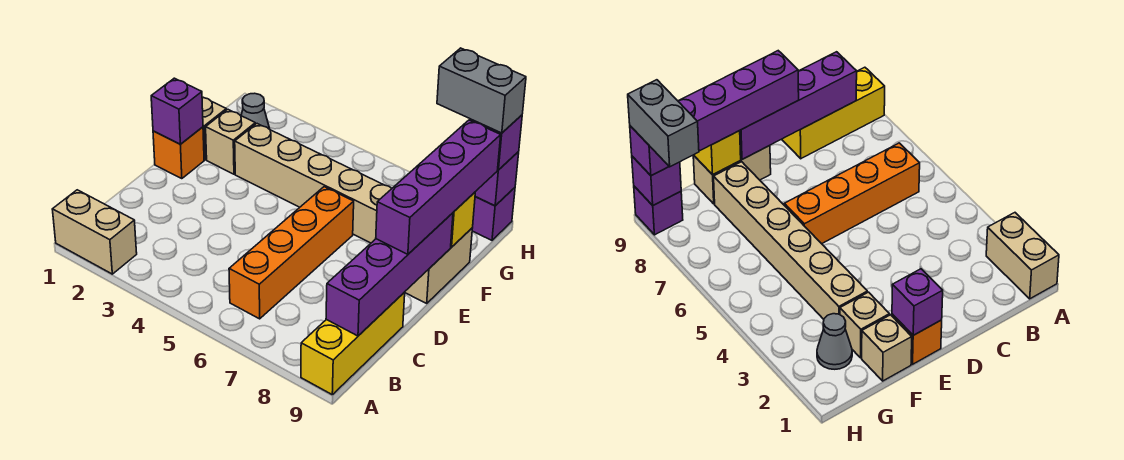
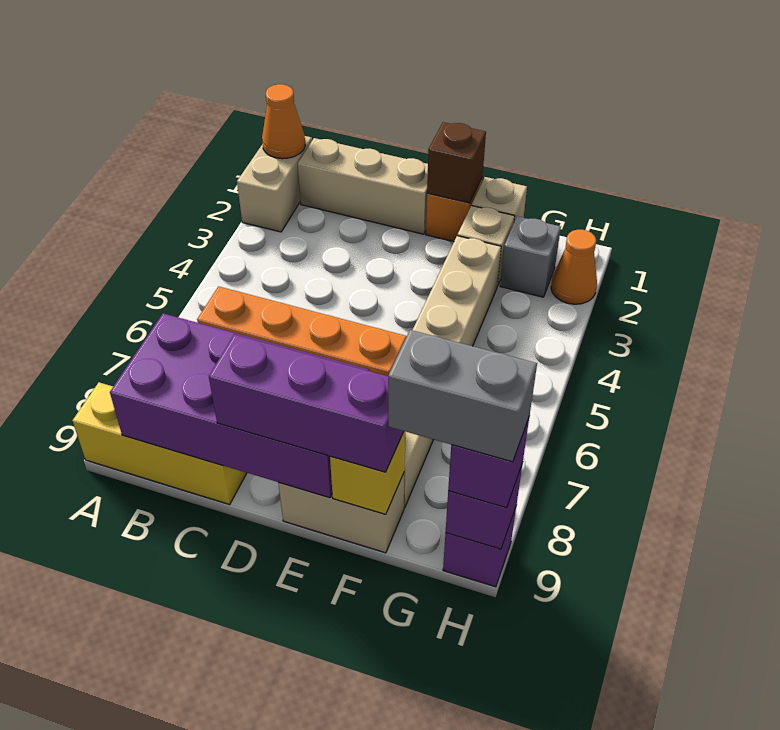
none -> orange cone A1 level 2
none -> tan brick B1:D1 level 1
purple brick B9:E9 level 2 -> purple brick B8:E9 level 2
purple brick D9:G9 level 3 -> purple brick D9:F9 level 3
purple brick E1 level 2 -> brown brick E1 level 2
grey cone G2 level 1 -> grey brick G2 level 1
none -> orange cone H2 level 1
grey brick H8:H9 level 4 -> grey brick G9:H9 level 4

